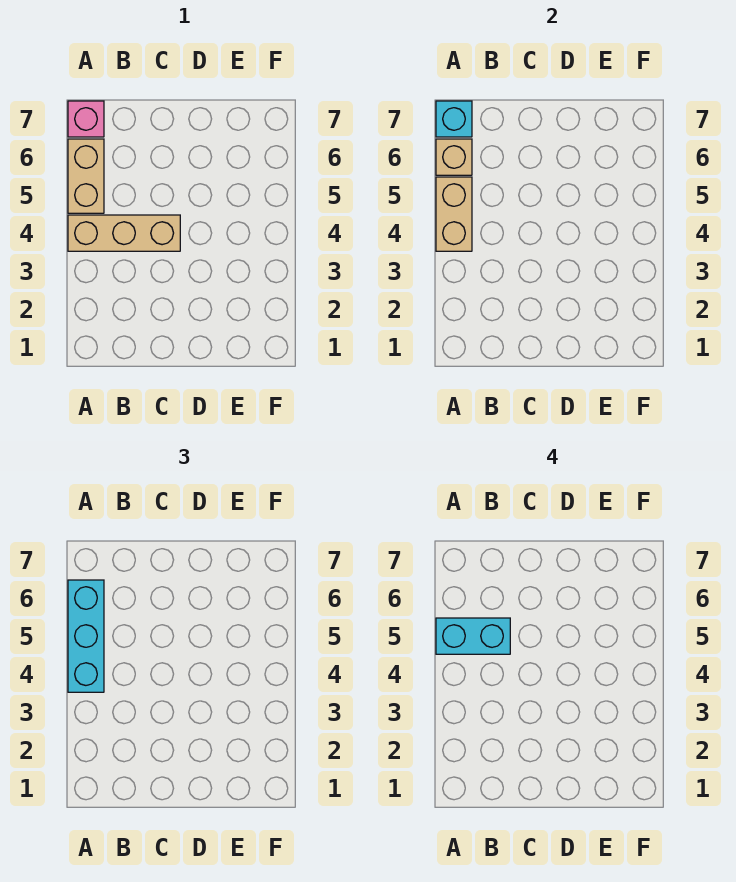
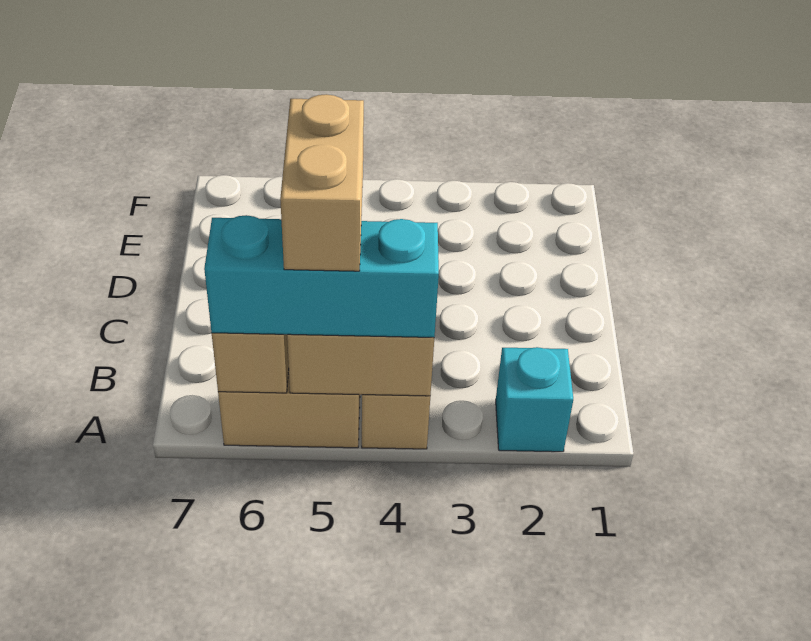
cyan brick A5:B5 level 4 -> tan brick A5:B5 level 4
pink brick A7 level 1 -> none
cyan brick A7 level 2 -> cyan brick A2 level 1

